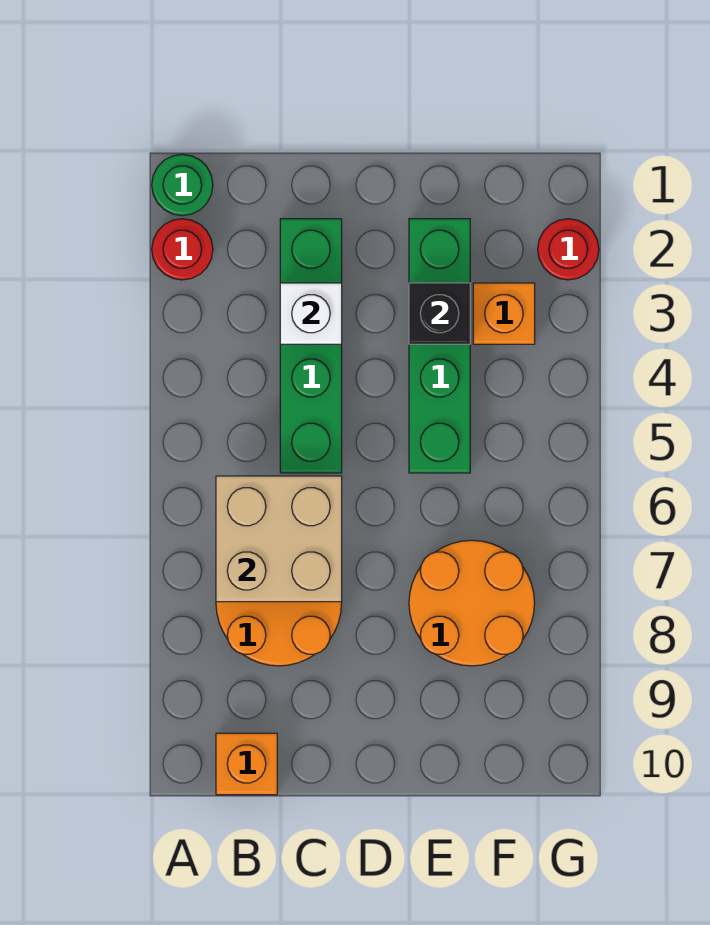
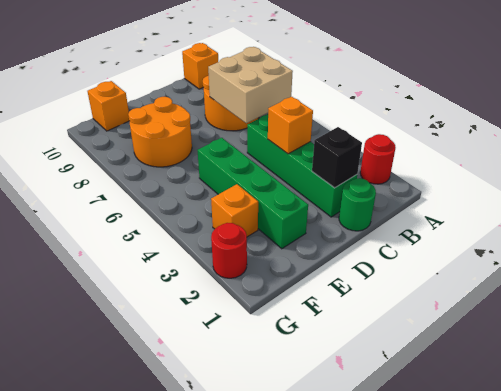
green round brick A1 level 1 -> green round brick C1 level 1
white brick C3 level 2 -> none
none -> orange brick C4 level 2
black brick E3 level 2 -> black brick C2 level 2
none -> orange brick F10 level 1

